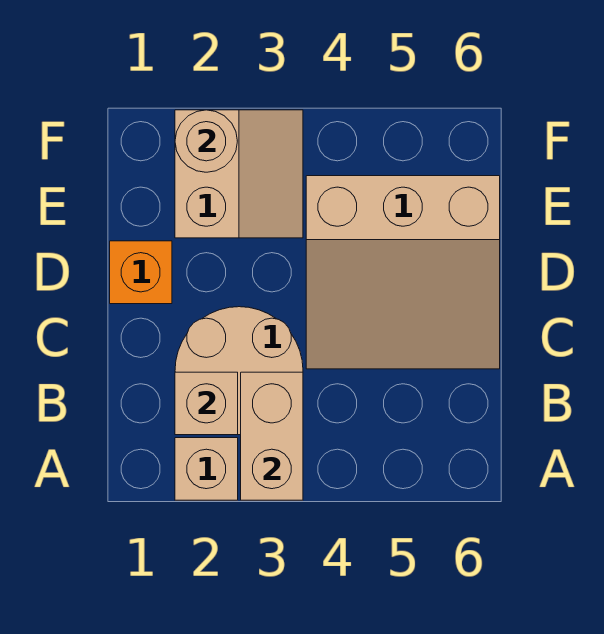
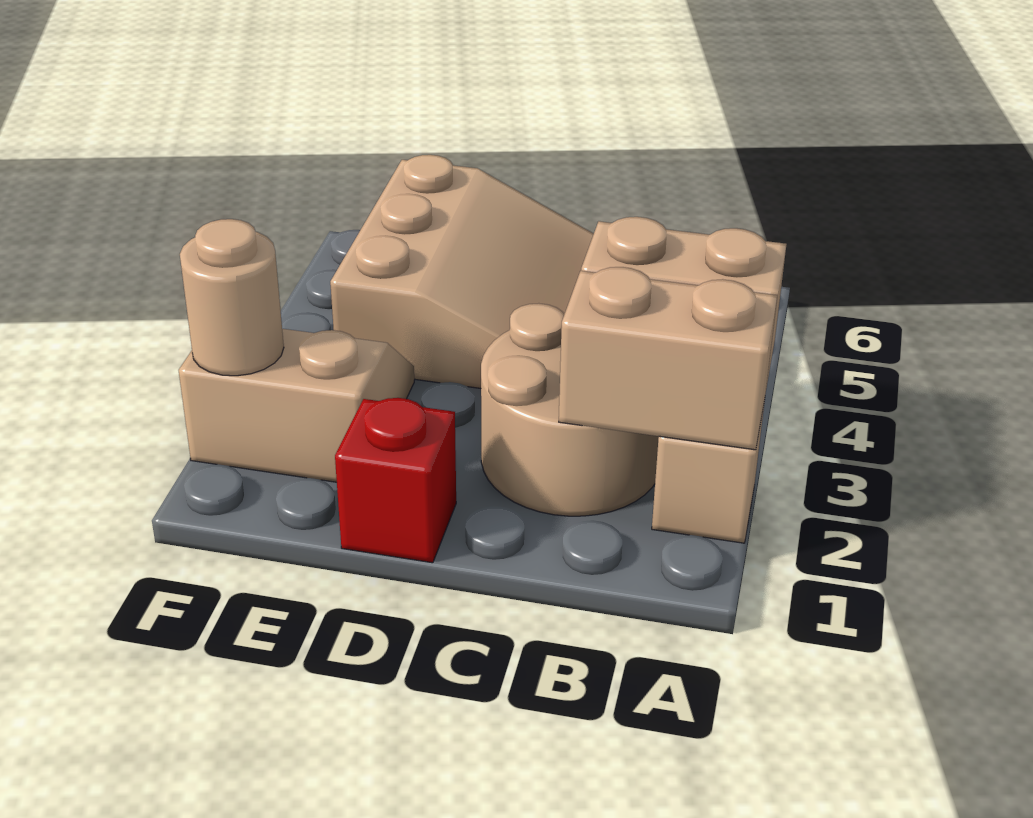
tan brick B2 level 2 -> tan brick A2:B2 level 2
orange brick D1 level 1 -> red brick D1 level 1

